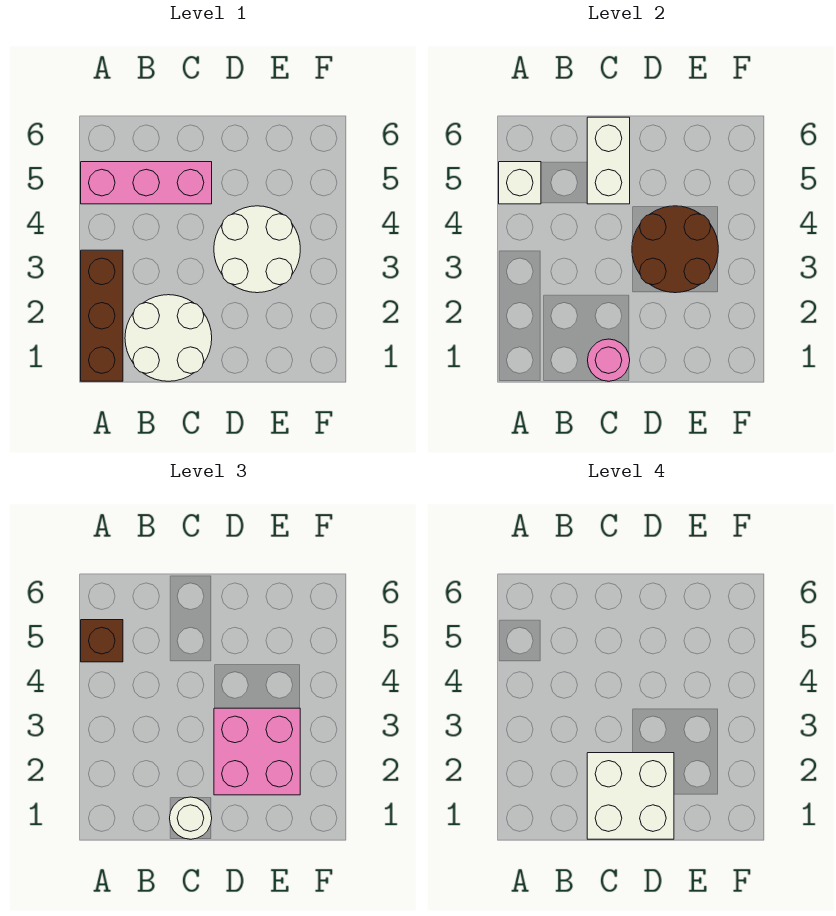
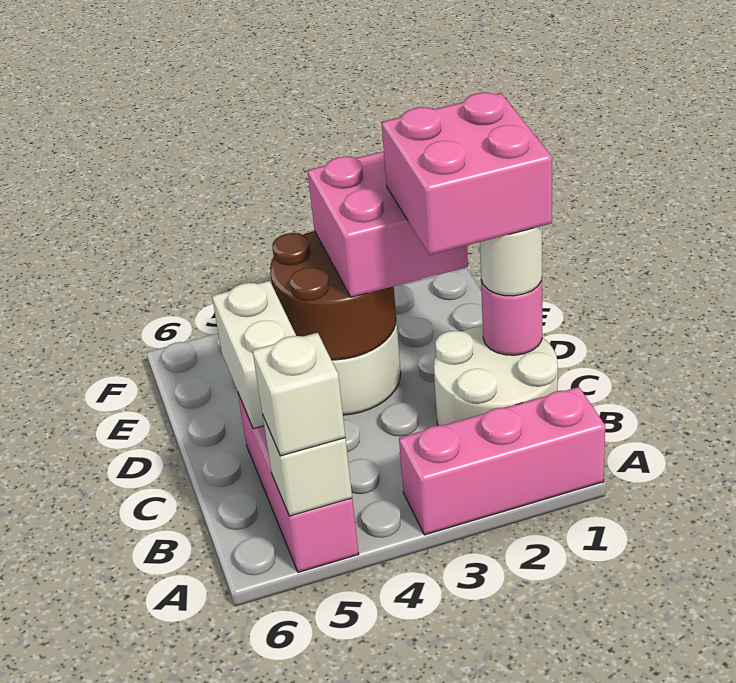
brown brick A1:A3 level 1 -> pink brick A1:A3 level 1
brown brick A5 level 3 -> white brick A5 level 3
white brick C1:D2 level 4 -> pink brick C1:D2 level 4
white brick C5:C6 level 2 -> white brick C5:D5 level 2

